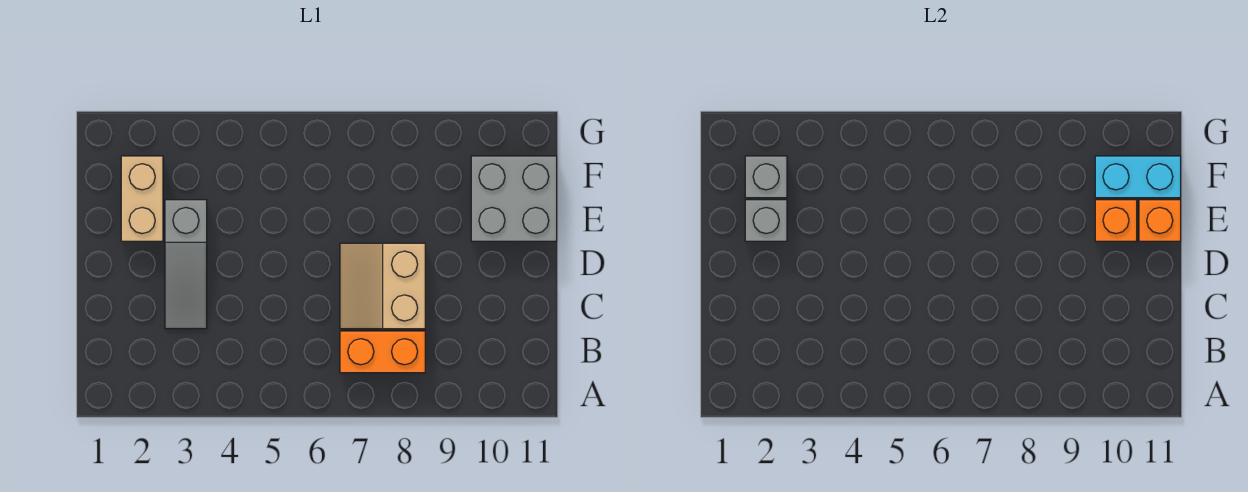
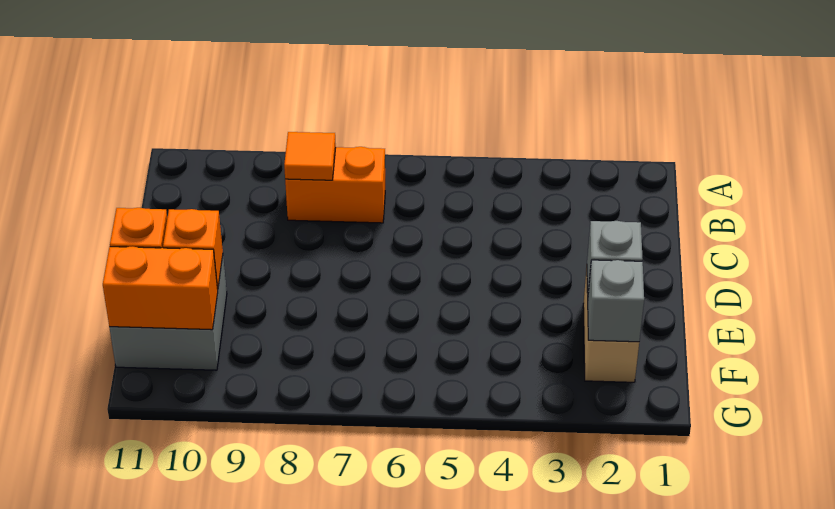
none -> orange tile B8 level 2
grey slope C3:E3 level 1 top E -> none
tan slope C7:D8 level 1 top 8 -> none
cyan brick F10:F11 level 2 -> orange brick F10:F11 level 2

